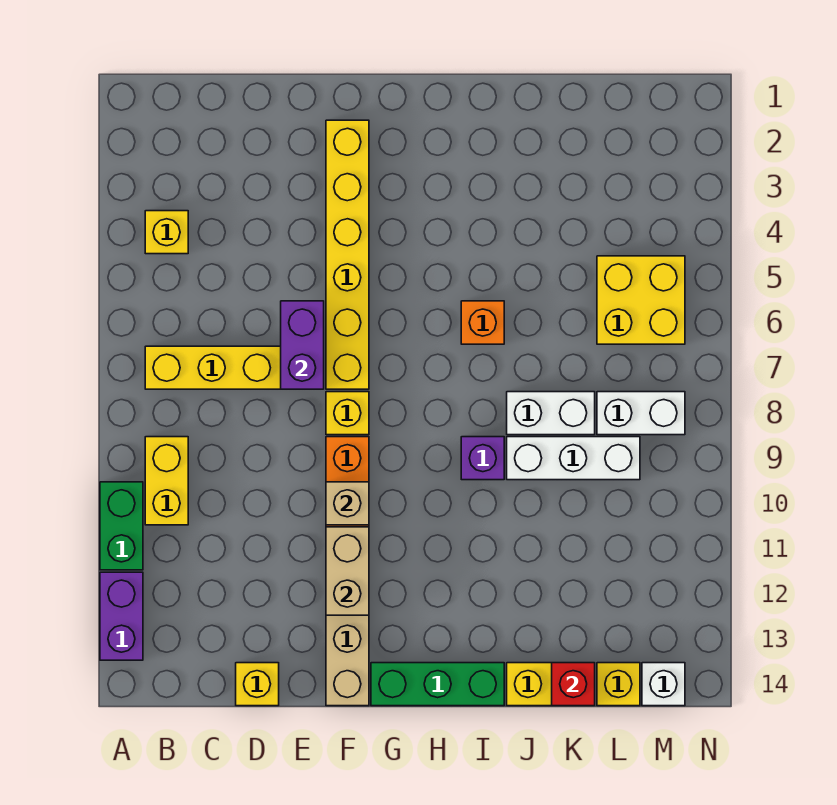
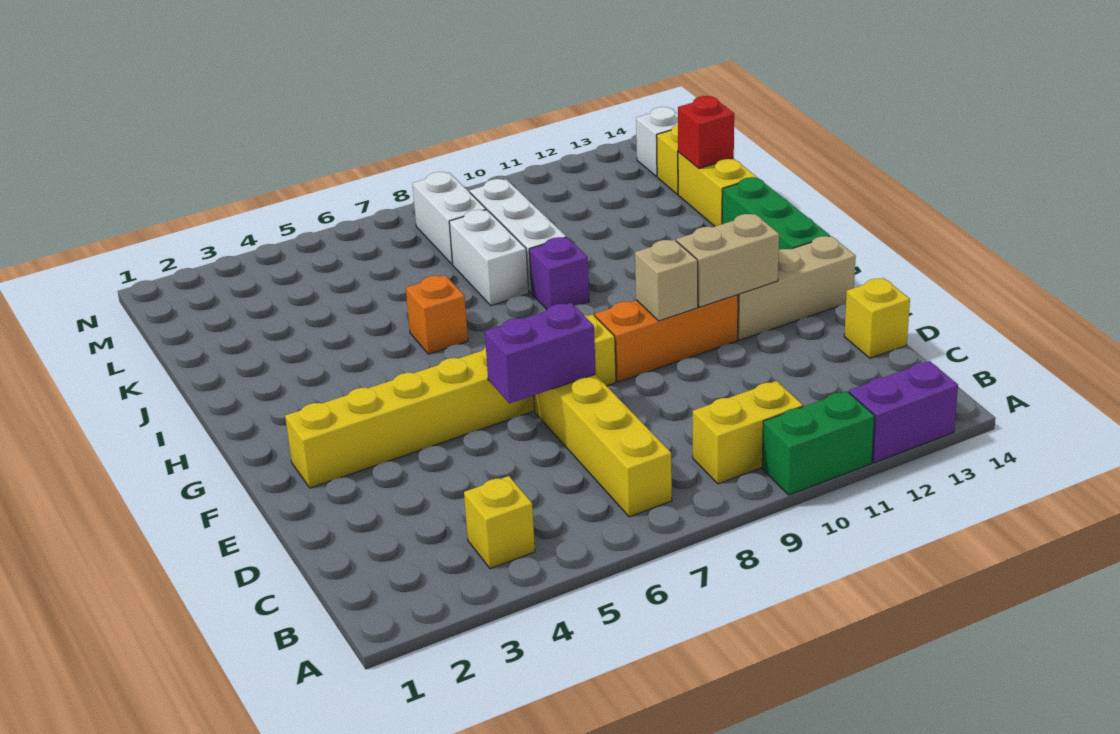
yellow brick L5:M6 level 1 -> none

